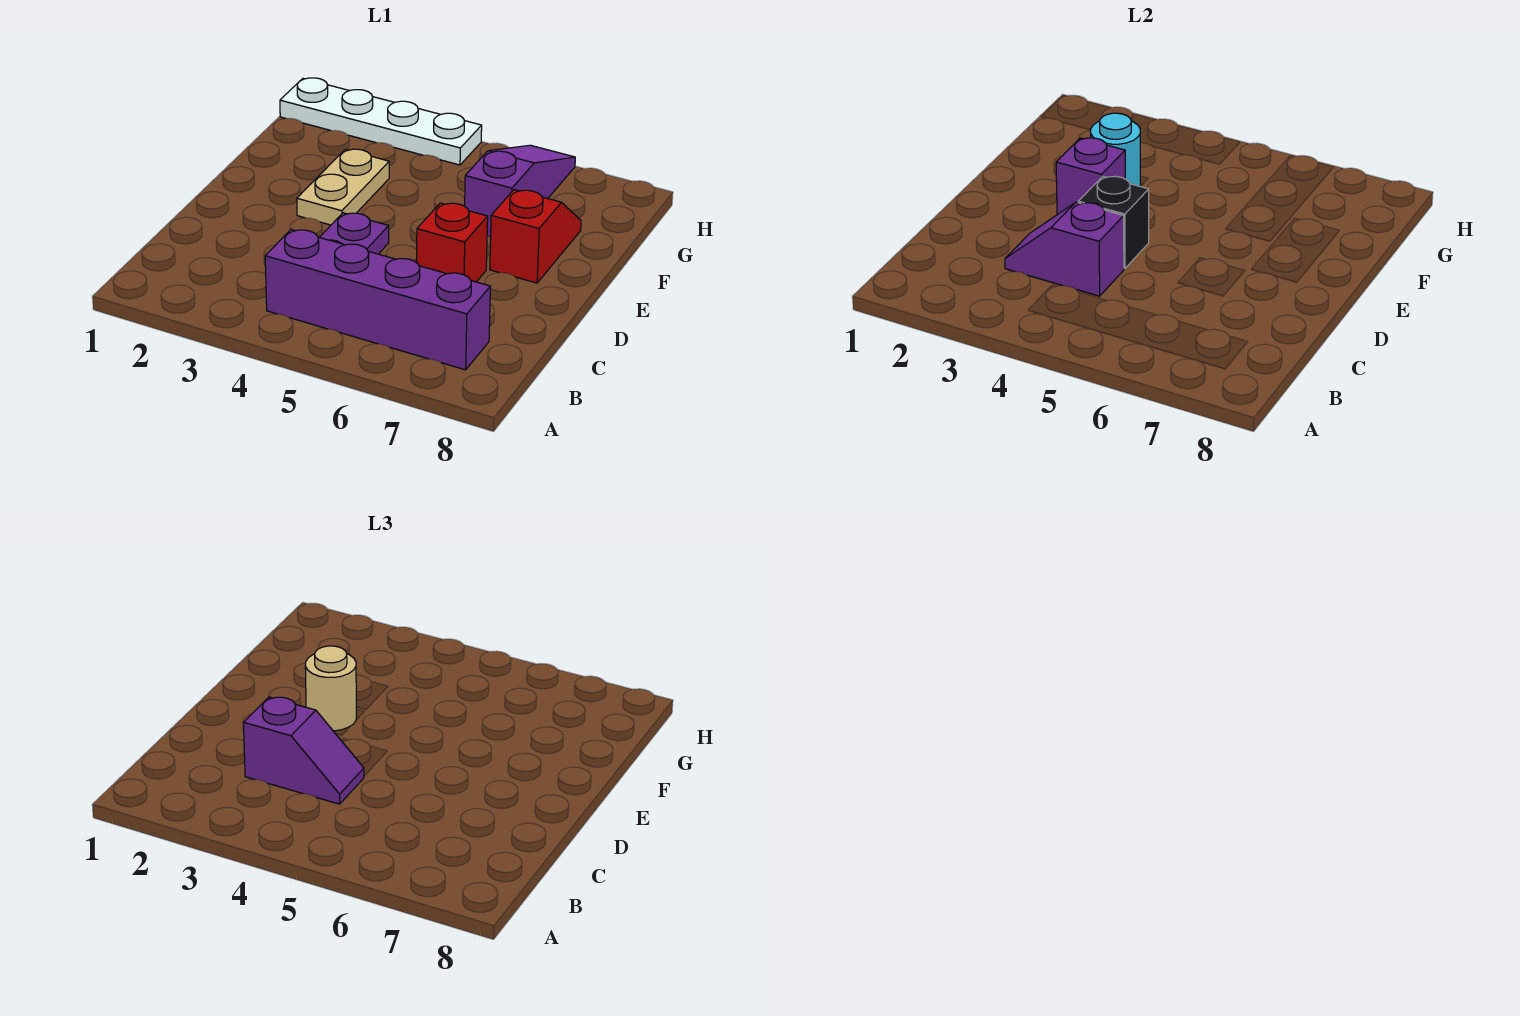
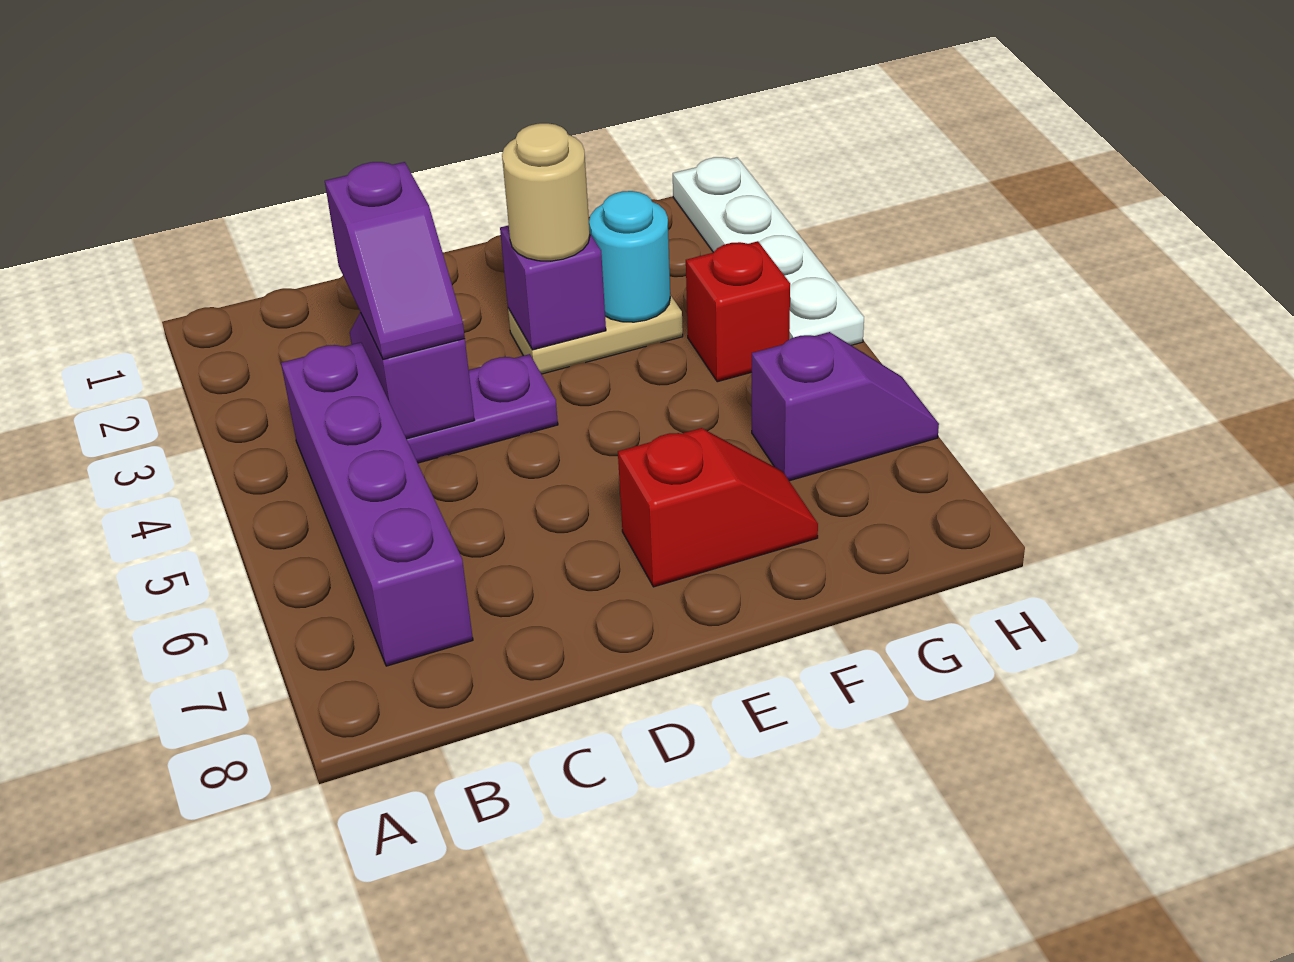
black brick D4 level 2 -> none
red brick D6 level 1 -> red brick G4 level 1
purple slope F6:H6 level 1 top F -> purple slope G6:H6 level 1 top G

